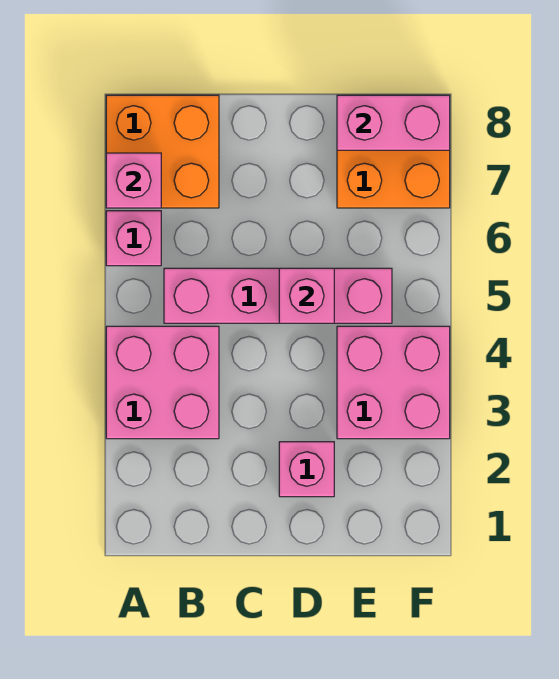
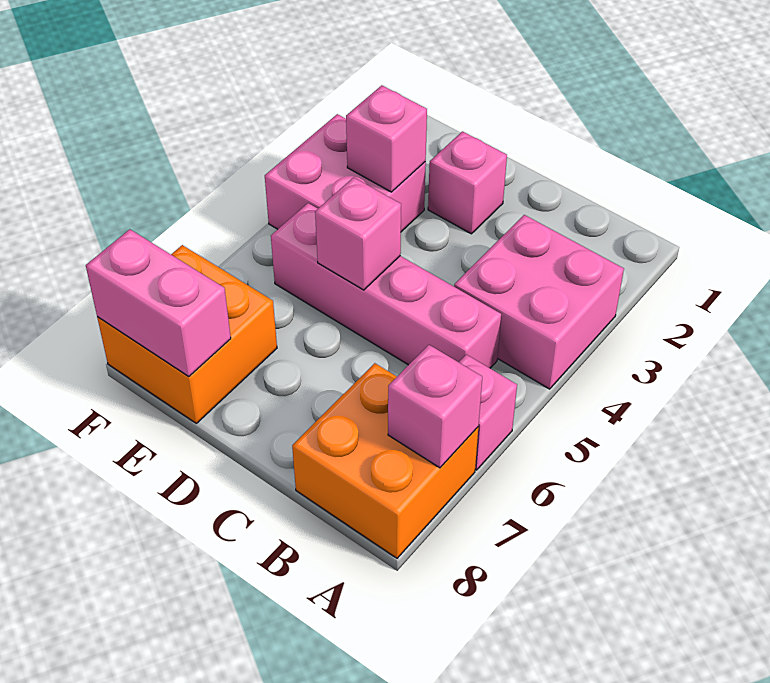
none -> pink brick E3 level 2

